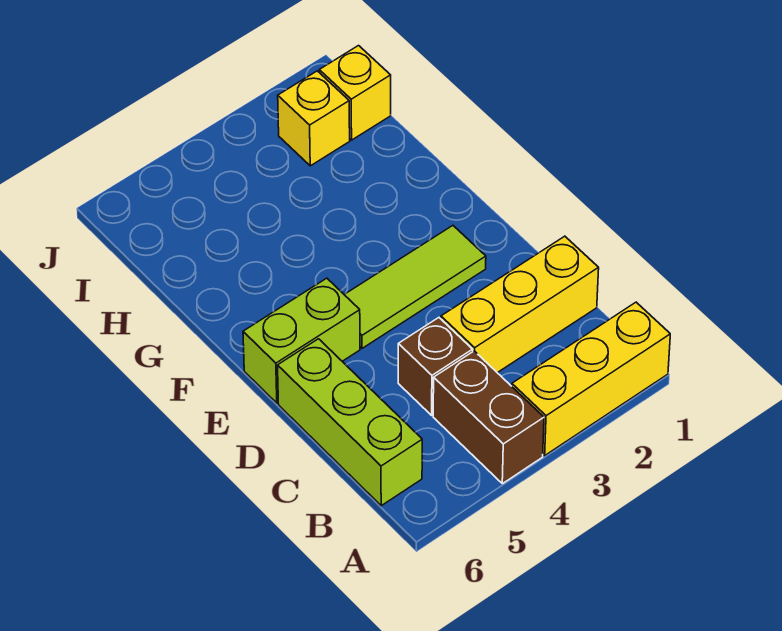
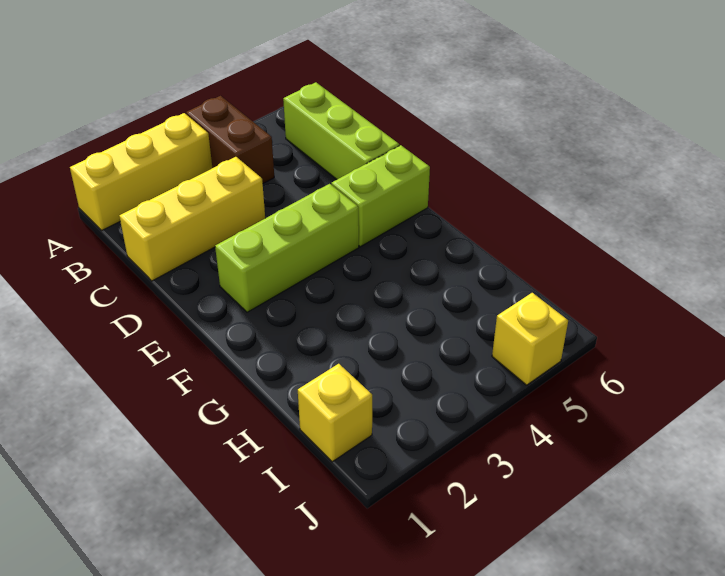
brown brick C4 level 1 -> none
lime tile E2:E4 level 1 -> lime brick E2:E4 level 1
yellow brick I2 level 1 -> yellow brick J5 level 1

